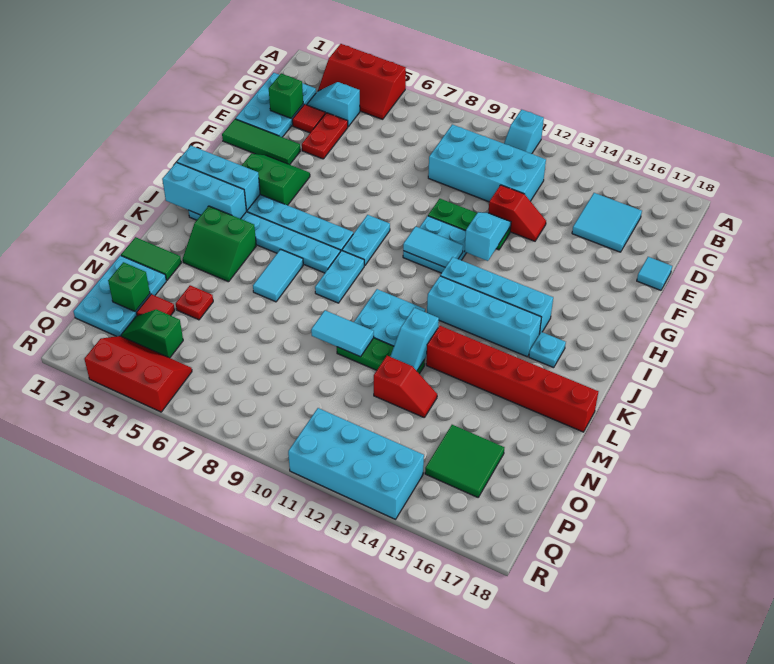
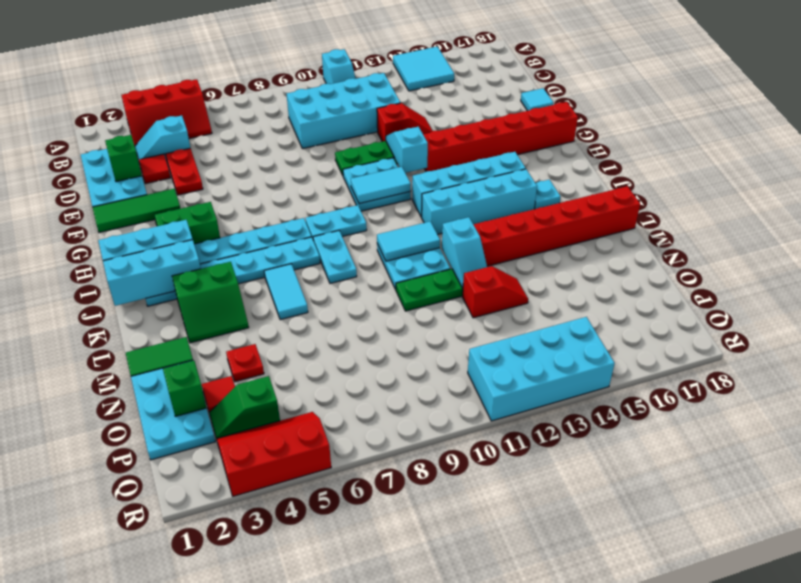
cyan tile C15:D16 level 1 -> cyan tile A14:B15 level 1
none -> red brick G13:G18 level 1
cyan plate H8:I8 level 1 -> cyan plate I8:I9 level 1
cyan tile M9:M10 level 2 -> cyan tile K10:K11 level 2
green tile O15:P16 level 1 -> none

